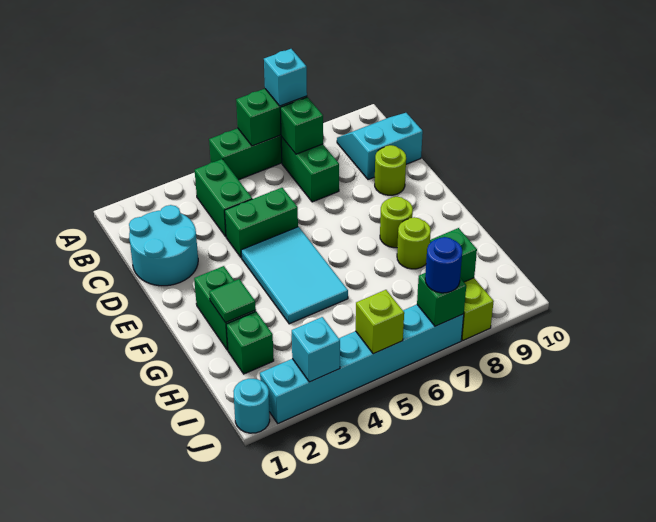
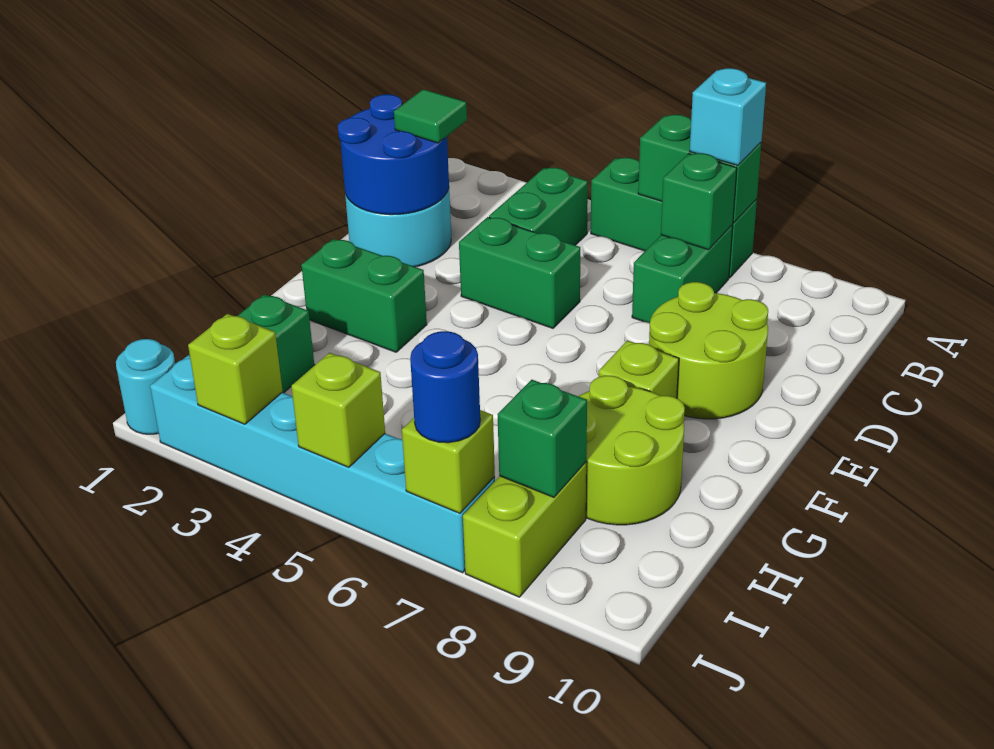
cyan slope B9:C10 level 1 top C -> none
none -> blue round brick C1:D2 level 2
lime round brick D9 level 1 -> lime round brick D8:E9 level 1
cyan tile E4:G5 level 1 -> none
green brick F2:G2 level 1 -> green brick F2:F3 level 1
lime round brick F8 level 1 -> lime brick F8 level 1
green tile G2 level 2 -> green tile C2 level 3
lime round brick G8 level 1 -> lime round brick G8:H9 level 1
cyan brick J3 level 2 -> lime brick J3 level 2
green brick J7 level 2 -> lime brick J7 level 2

